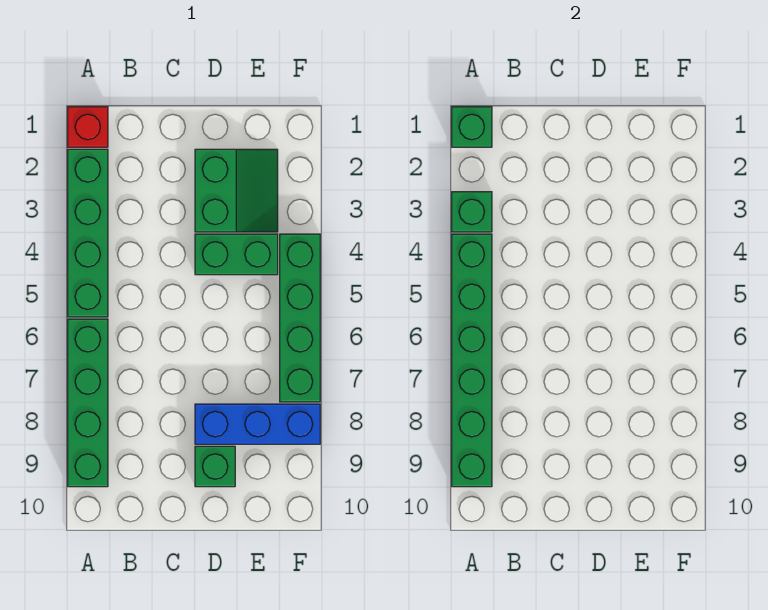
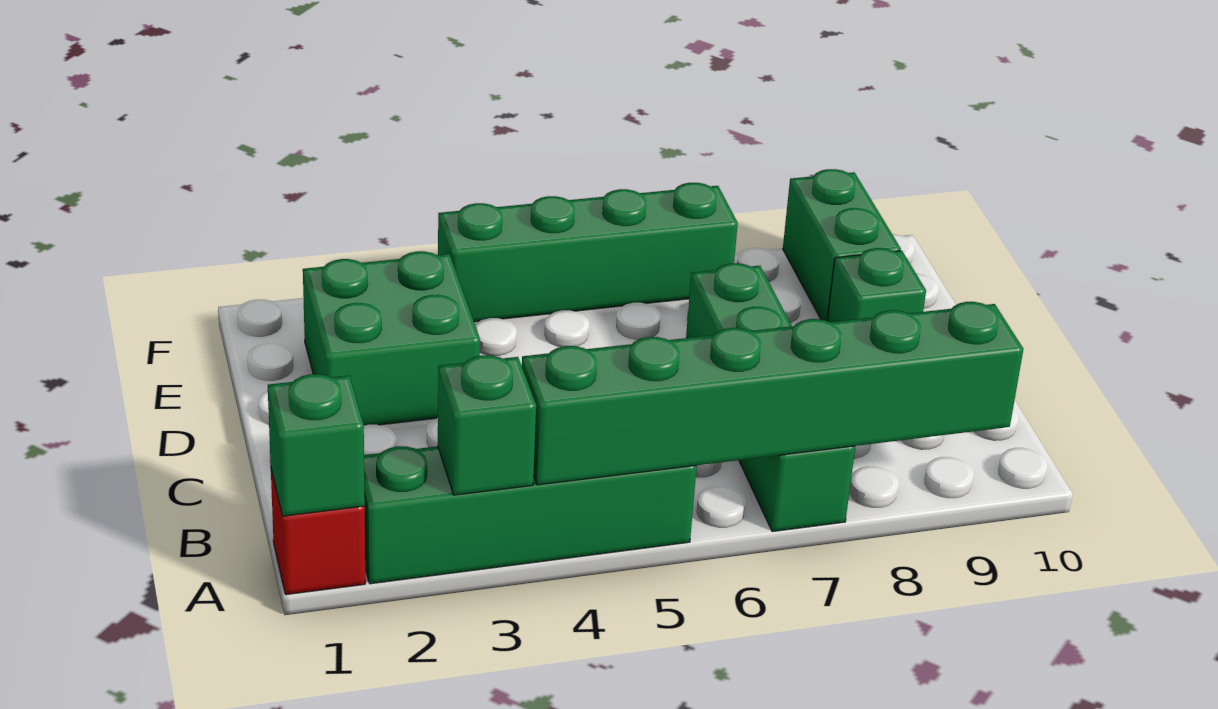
green brick A6:A9 level 1 -> green brick A7:D7 level 1
green slope D2:E3 level 1 top D -> green brick D2:E3 level 1
green brick D4:E4 level 1 -> green brick E9:F9 level 1
blue brick D8:F8 level 1 -> none

